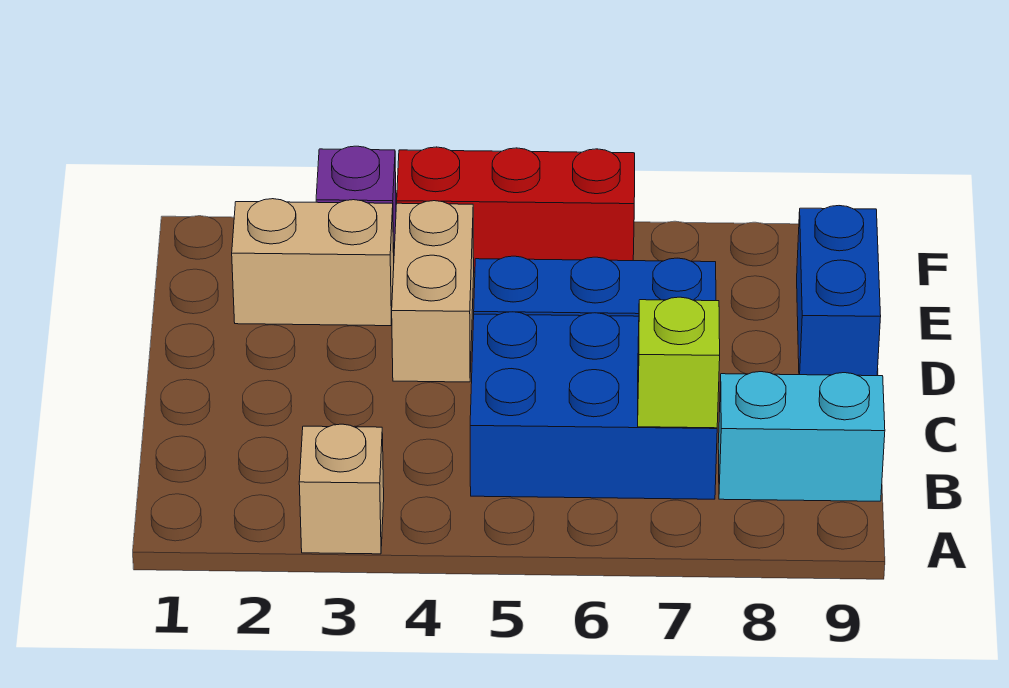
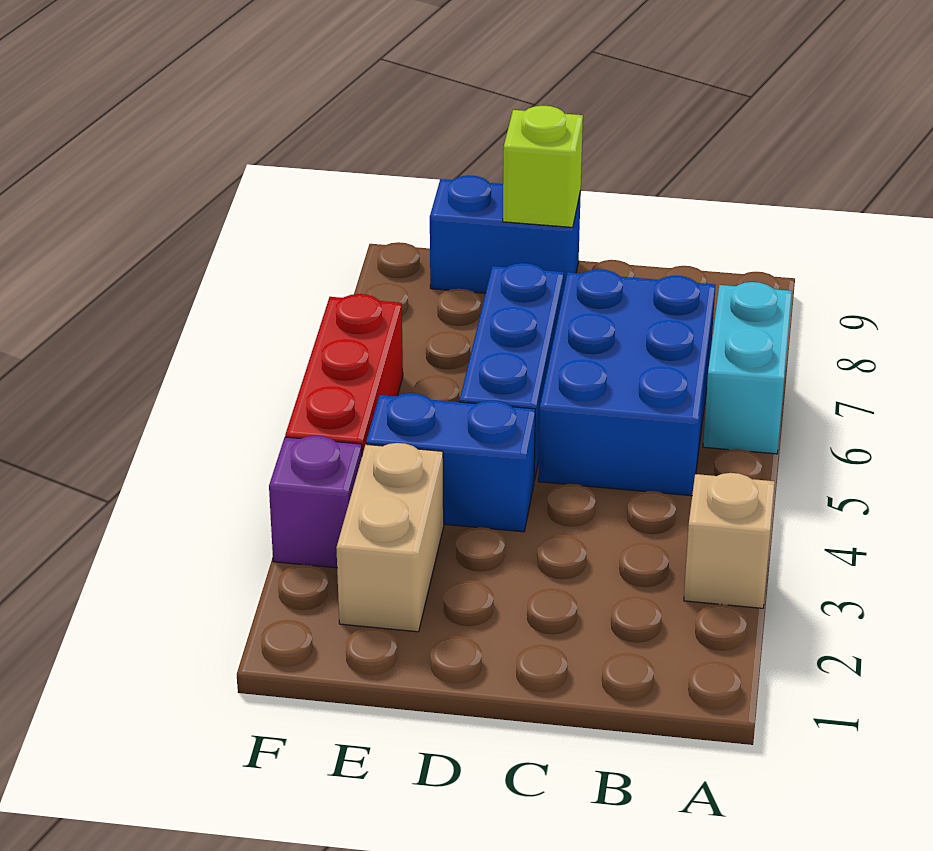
lime brick B7 level 2 -> lime brick D9 level 2
cyan brick B8:B9 level 1 -> cyan brick A6:A7 level 1
tan brick D4:E4 level 1 -> blue brick D4:E4 level 1

